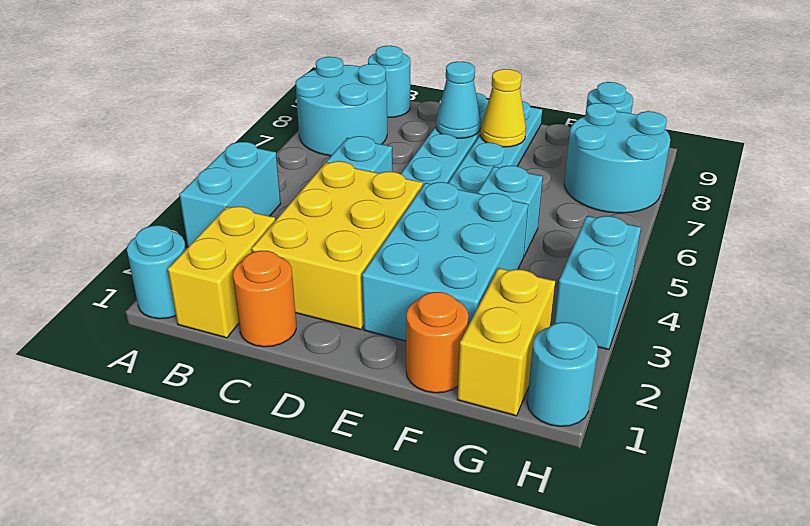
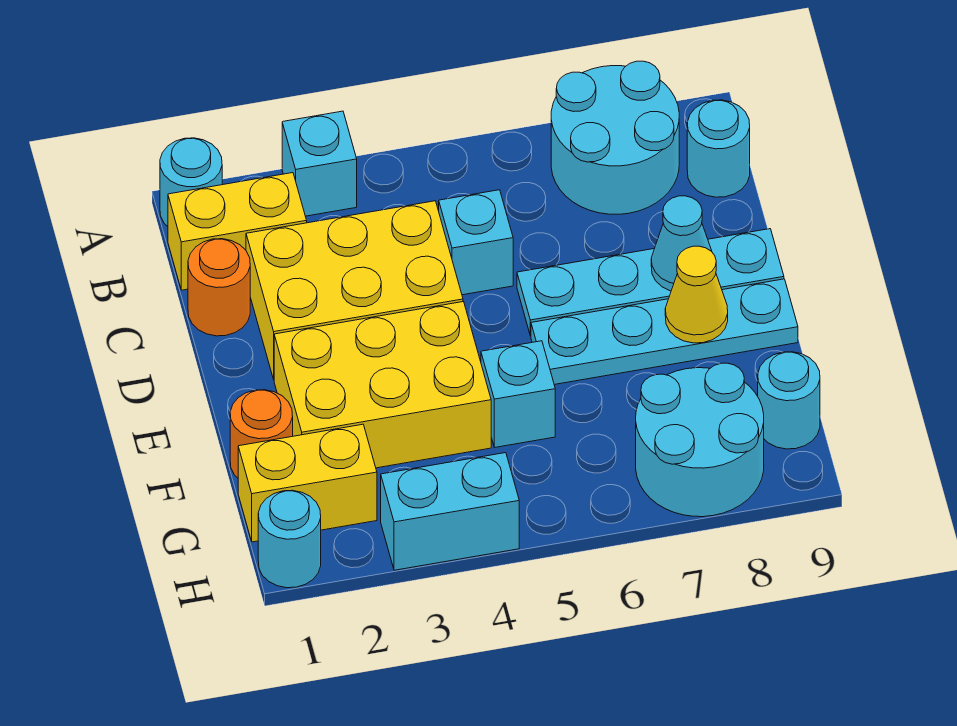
cyan brick A3:A4 level 1 -> cyan brick A3 level 1
cyan brick E2:F4 level 1 -> yellow brick E2:F4 level 1

